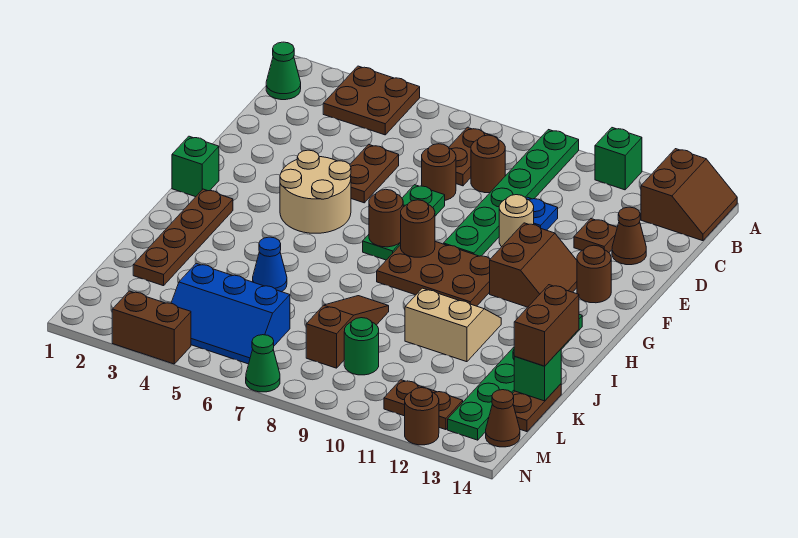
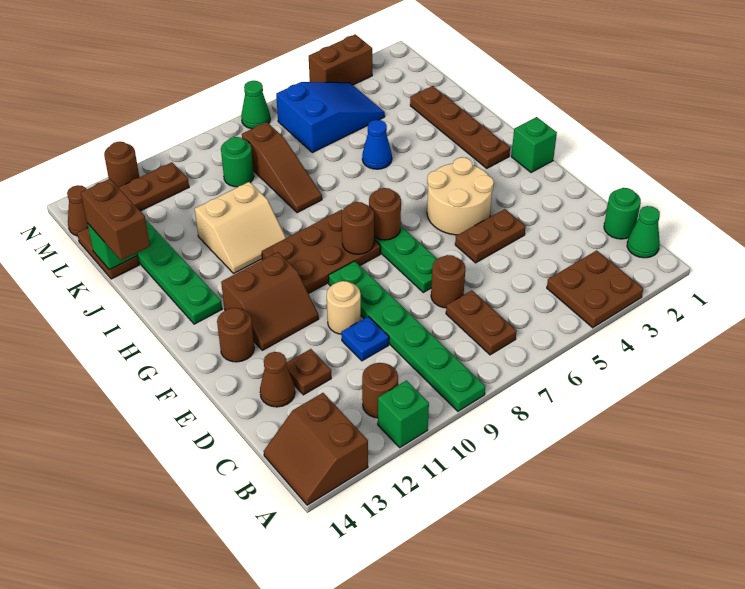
none -> green round brick C1 level 1
brown round brick C8 level 1 -> brown round brick B11 level 1
brown plate D5:E5 level 1 -> brown plate E4:E5 level 1
brown slope F11:G12 level 1 top 11 -> brown slope F11:G12 level 1 top G
blue slope L4:M6 level 1 top L -> blue slope L4:M6 level 1 top 6

